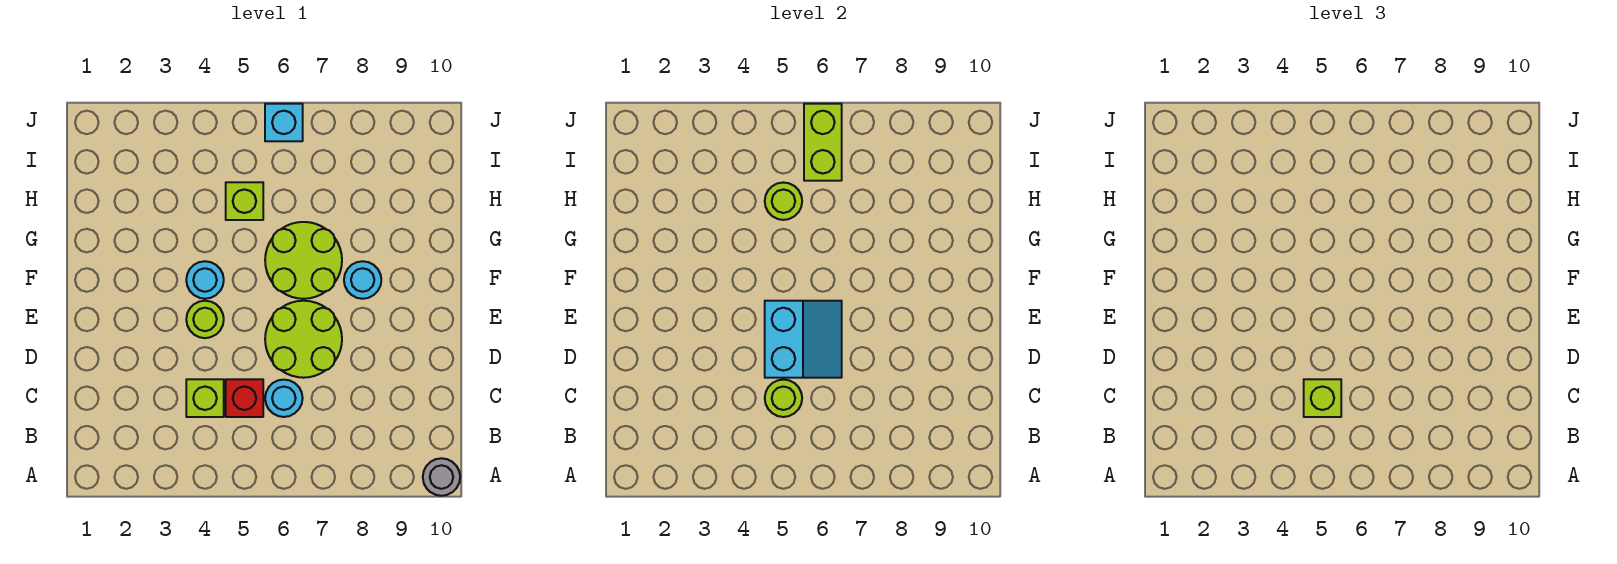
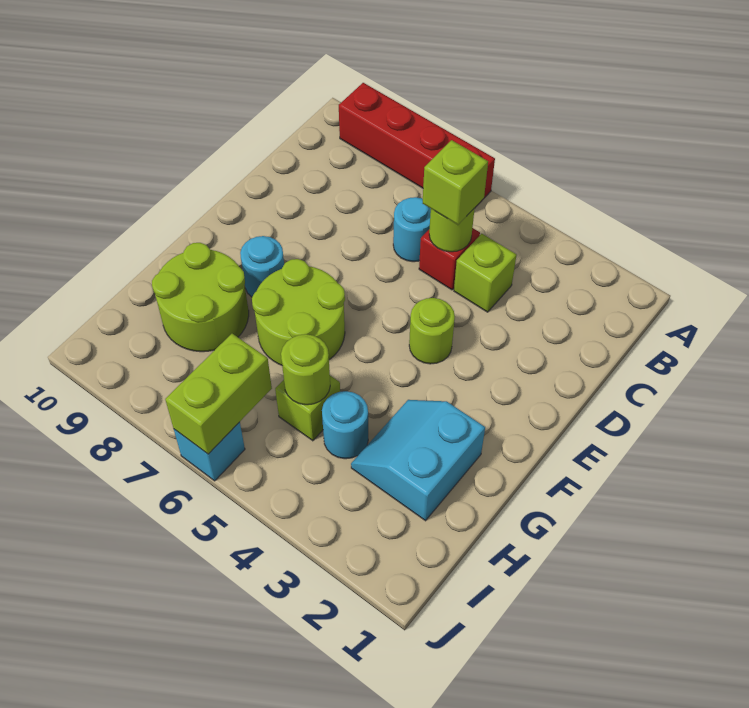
none -> red brick A6:A9 level 1
grey round brick A10 level 1 -> none
cyan slope D5:E6 level 2 top 5 -> cyan slope G2:H3 level 1 top 2
lime round brick D6:E7 level 1 -> lime round brick G8:H9 level 1
cyan round brick F4 level 1 -> cyan round brick H4 level 1

